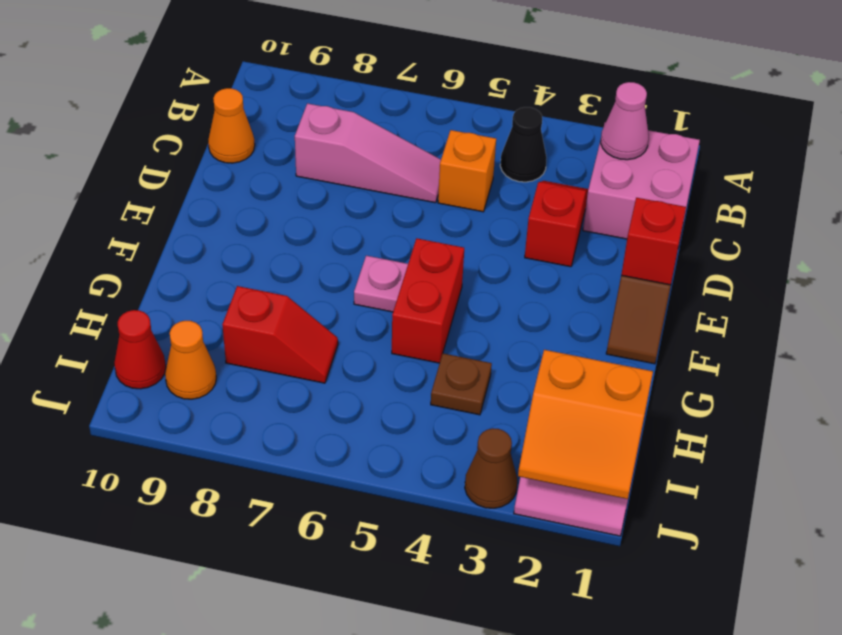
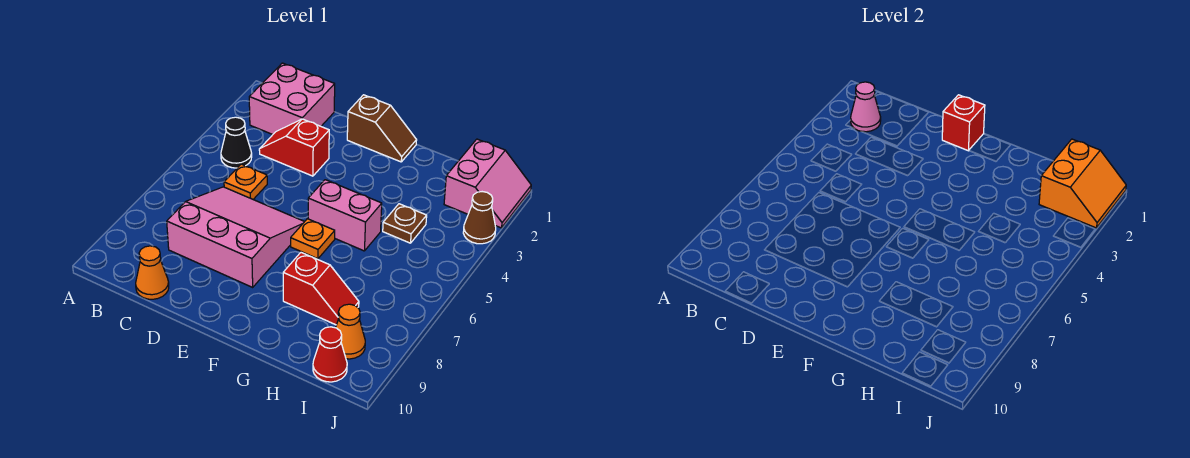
orange brick C5 level 1 -> orange plate C5 level 1
pink slope C6:C8 level 1 top 8 -> pink slope C6:E8 level 1 top 8
red brick F5:G5 level 1 -> pink brick F5:G5 level 1
pink plate F6 level 1 -> orange plate F6 level 1
red slope H7:H8 level 1 top 8 -> red slope G8:H8 level 1 top G

